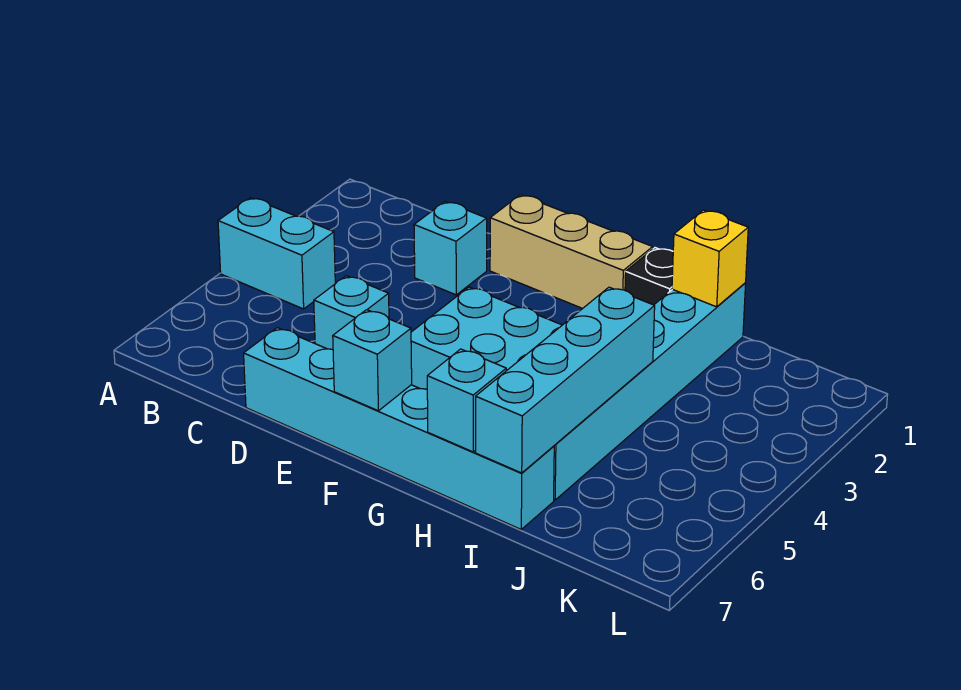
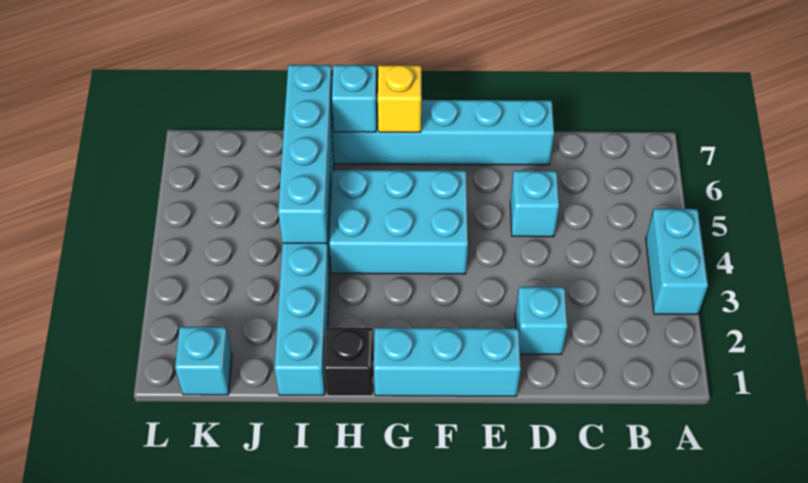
cyan brick A4:B4 level 1 -> cyan brick A3:A4 level 1
tan brick E1:G1 level 1 -> cyan brick E1:G1 level 1
cyan brick F7 level 2 -> cyan brick K1 level 1
yellow brick I1 level 2 -> yellow brick G7 level 2

